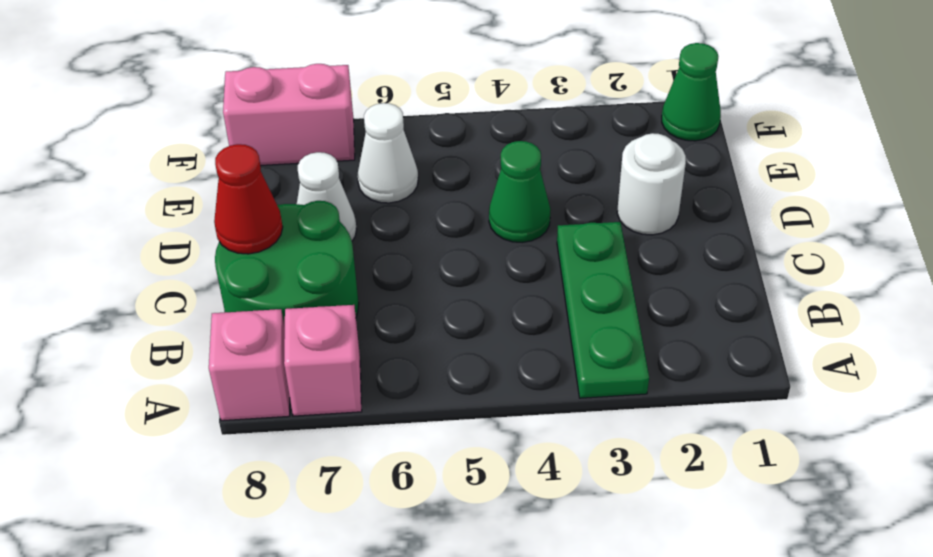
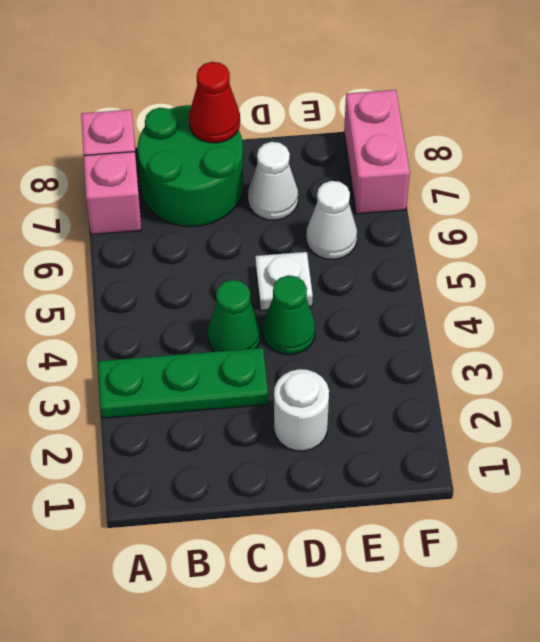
none -> white plate D5 level 1
green cone F1 level 1 -> green cone C4 level 1

